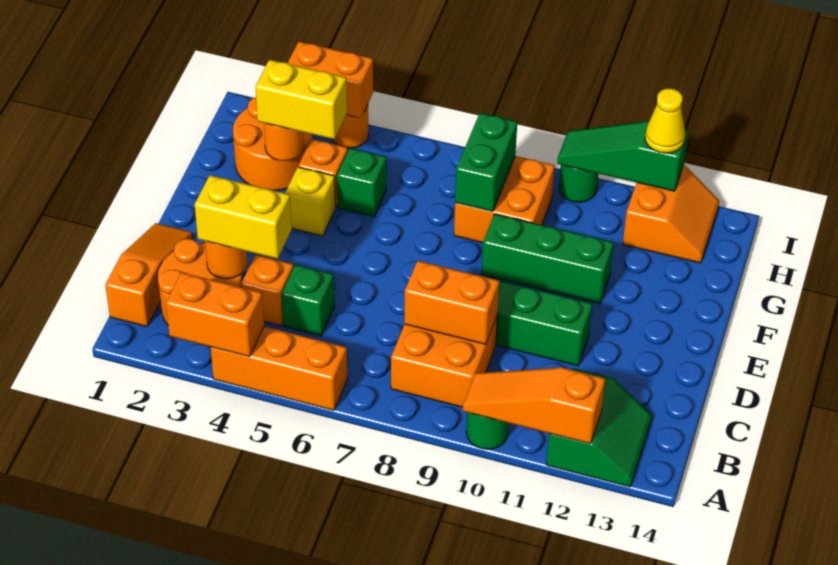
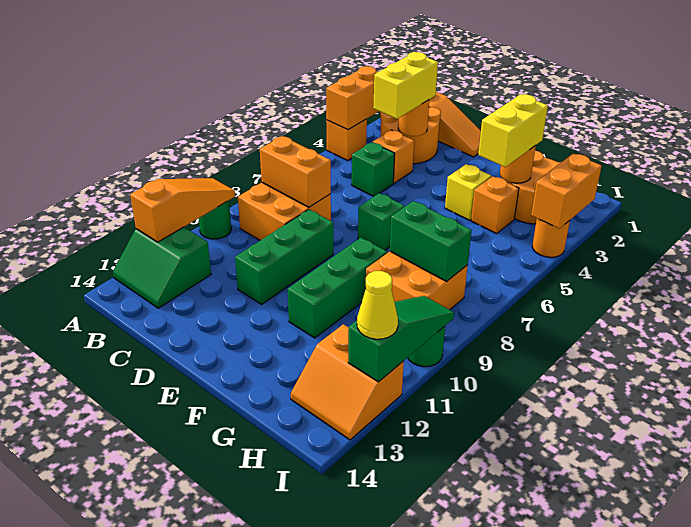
orange brick A4:A6 level 1 -> orange brick A4 level 1
orange brick C8:C9 level 2 -> orange brick B8:C8 level 2
green brick G5 level 1 -> green brick E7 level 1

